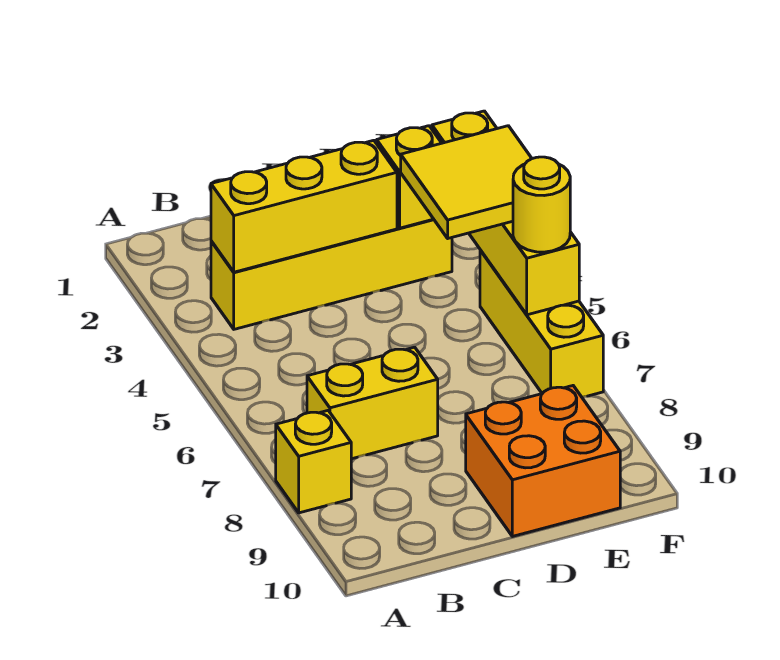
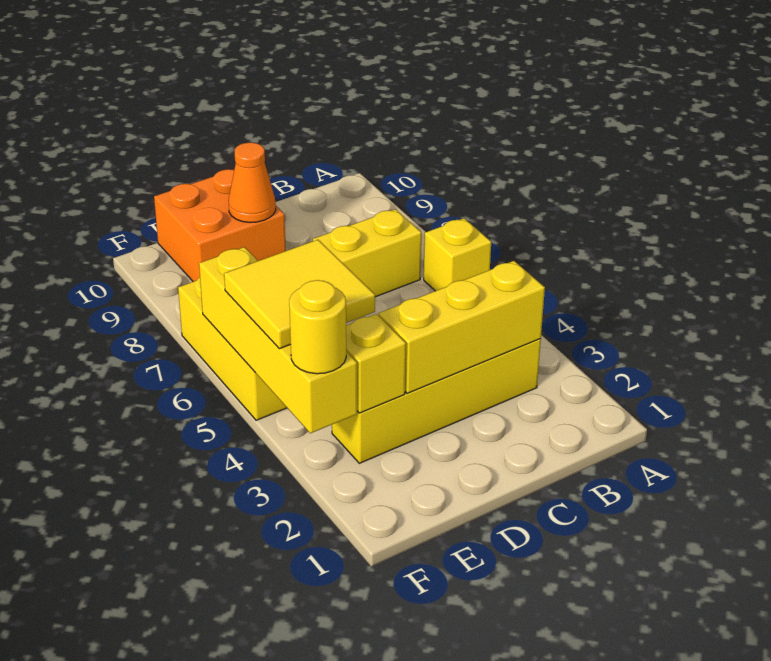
yellow brick A8 level 1 -> yellow brick A6 level 1
none -> orange cone D9 level 2
yellow round brick F6 level 3 -> yellow round brick F3 level 3

